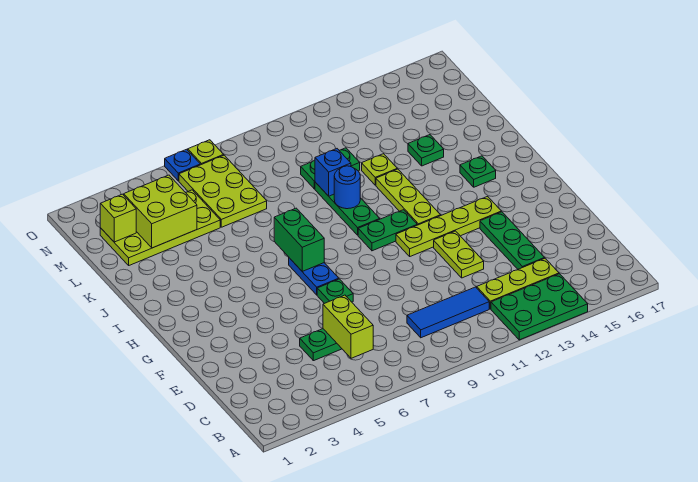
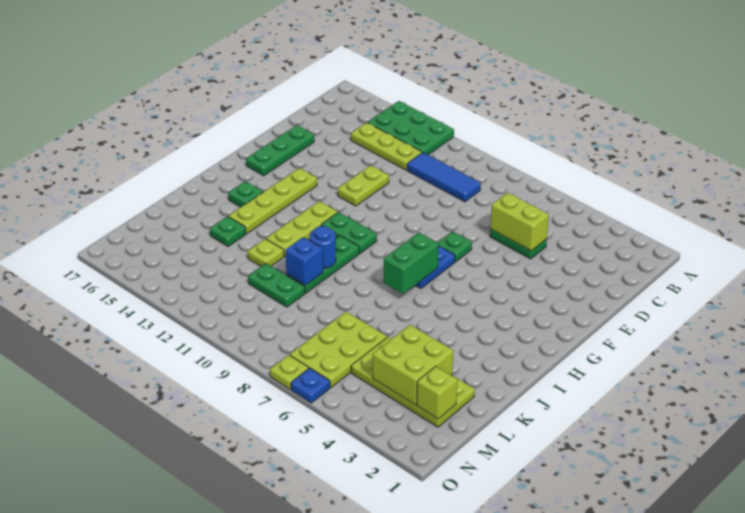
lime brick C6:D6 level 2 -> lime brick D5:D6 level 2
green plate D14:F14 level 1 -> green plate E16:G16 level 1
lime plate G11:G14 level 1 -> lime plate G14:J14 level 1

